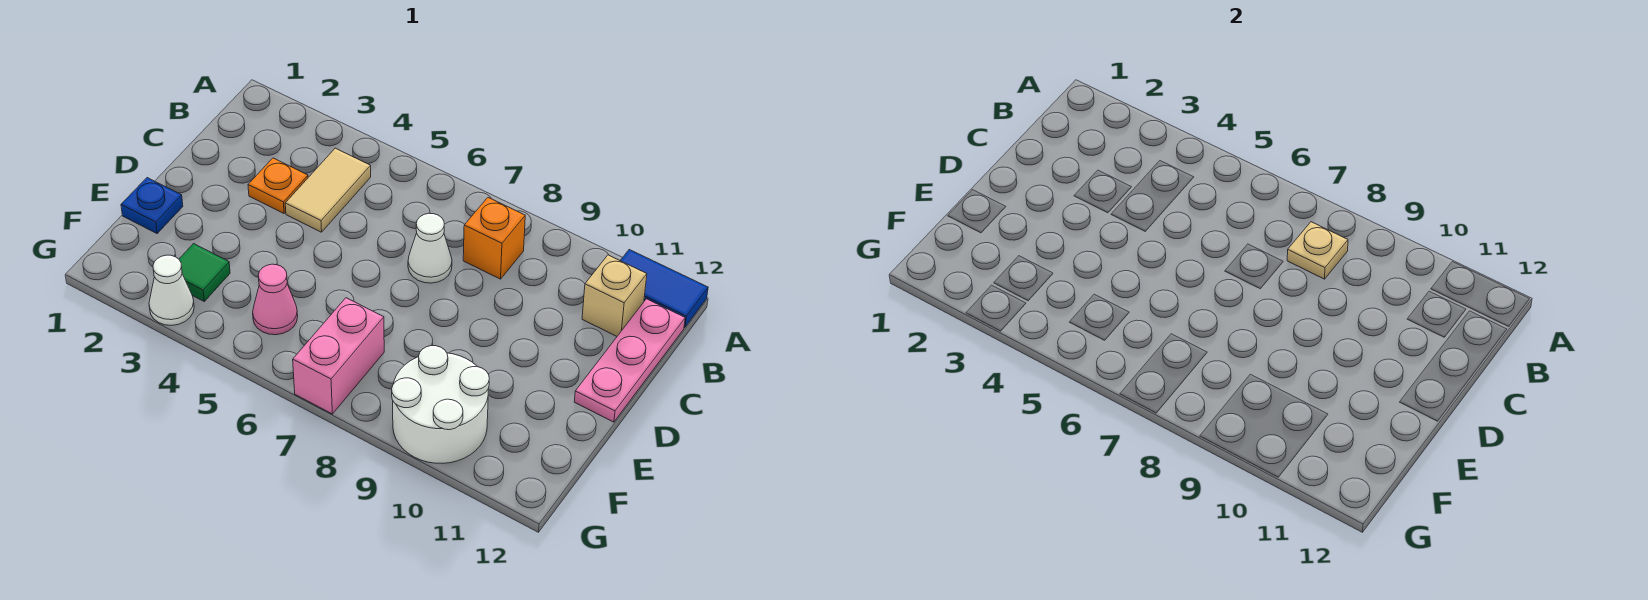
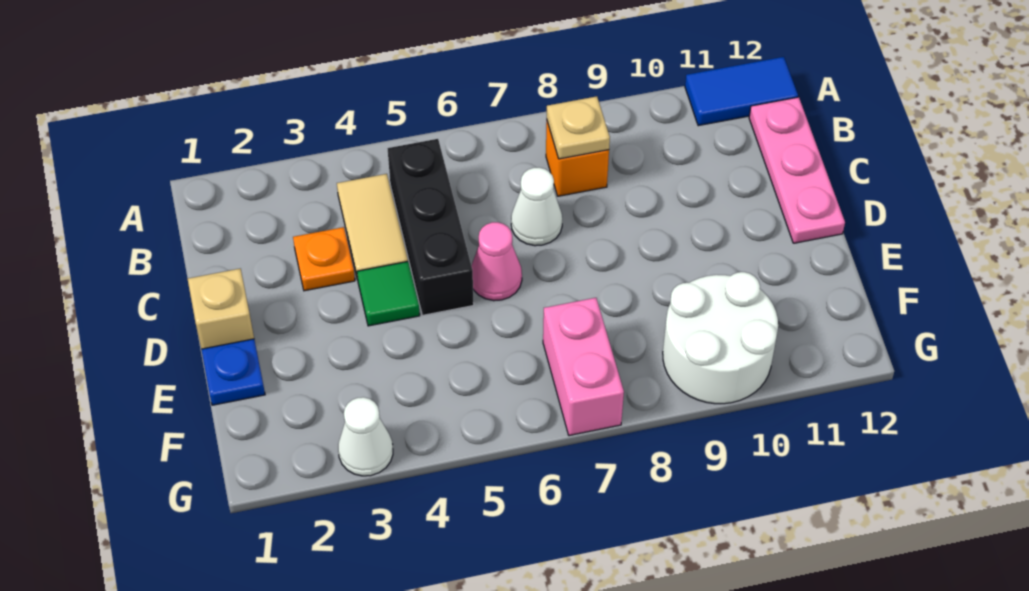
none -> black brick B5:D5 level 1
tan brick B11 level 1 -> tan brick D1 level 1
green tile F3 level 1 -> green tile D4 level 1
pink cone F5 level 1 -> pink cone D6 level 1

